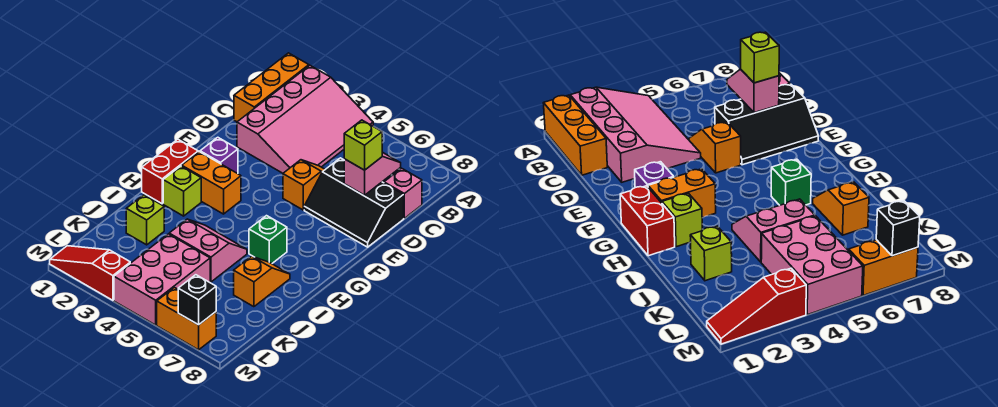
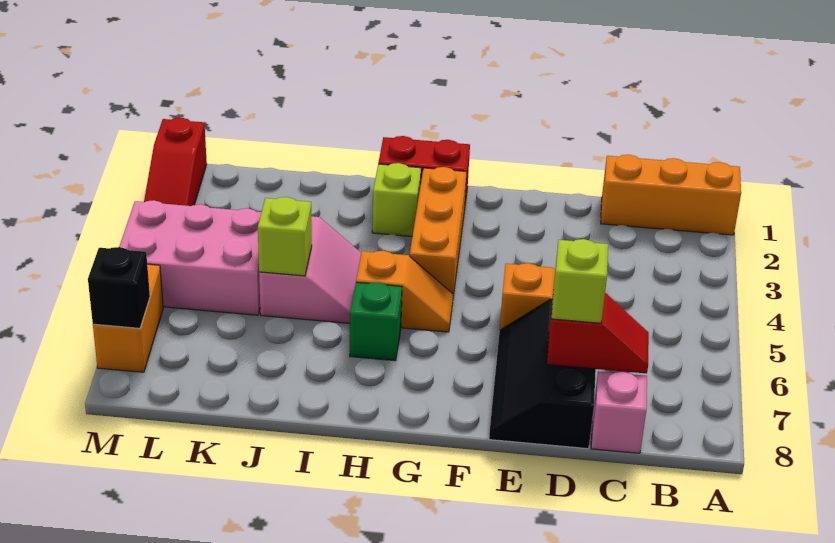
pink slope A2:D4 level 1 top 2 -> none
pink slope C7:D7 level 2 top D -> red slope C7:D7 level 2 top D
purple brick F2 level 1 -> none
orange brick G2:G3 level 1 -> orange brick G2:G4 level 1
orange slope I7:J7 level 1 top J -> orange slope G5:H5 level 1 top H
lime brick J2 level 1 -> lime brick J5 level 2
red slope M1:M3 level 1 top 3 -> red slope M1:M3 level 1 top 1

